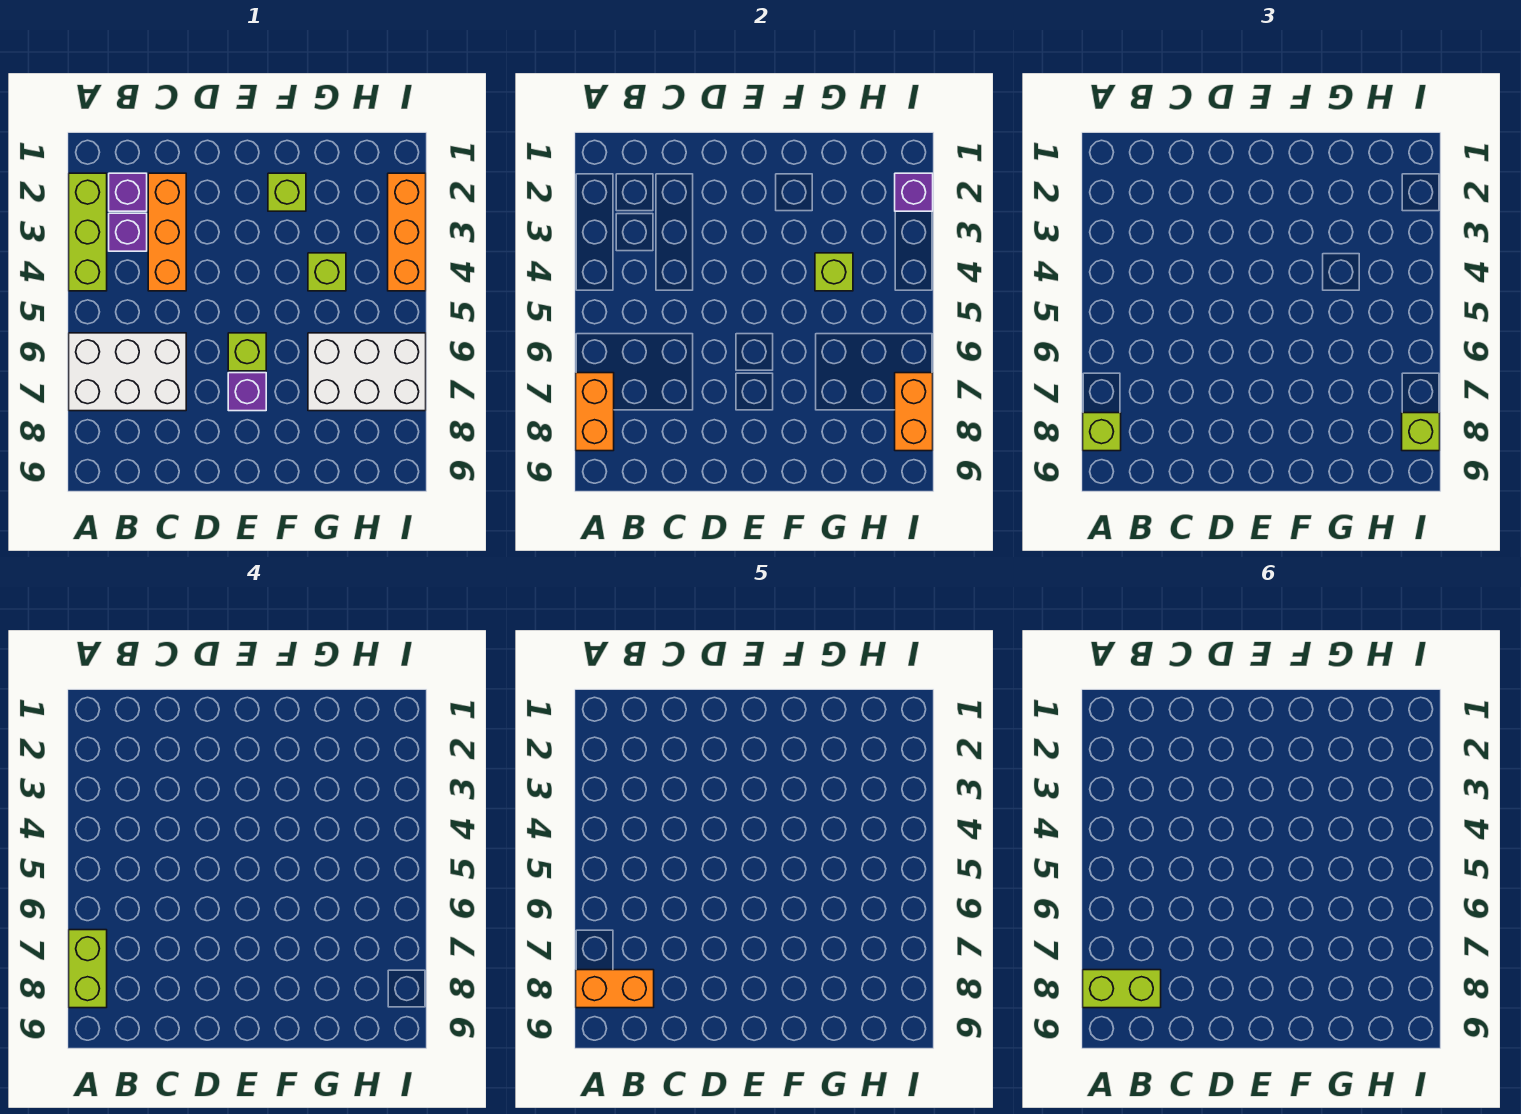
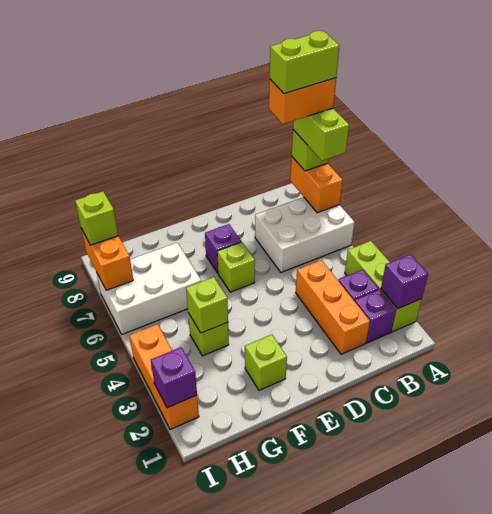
none -> purple brick A2 level 2

